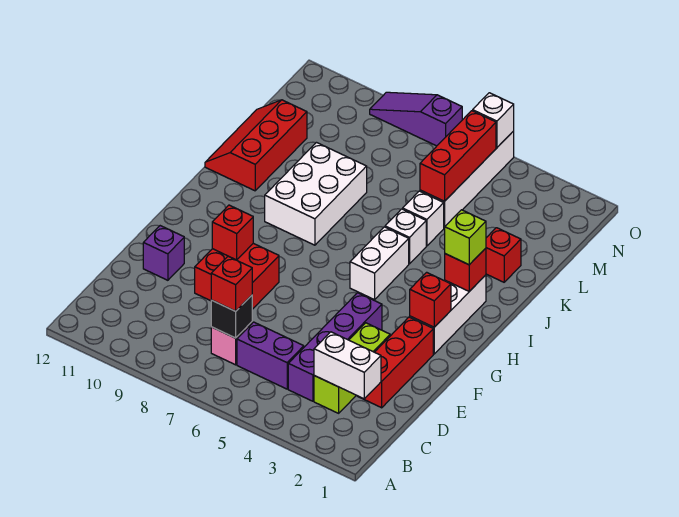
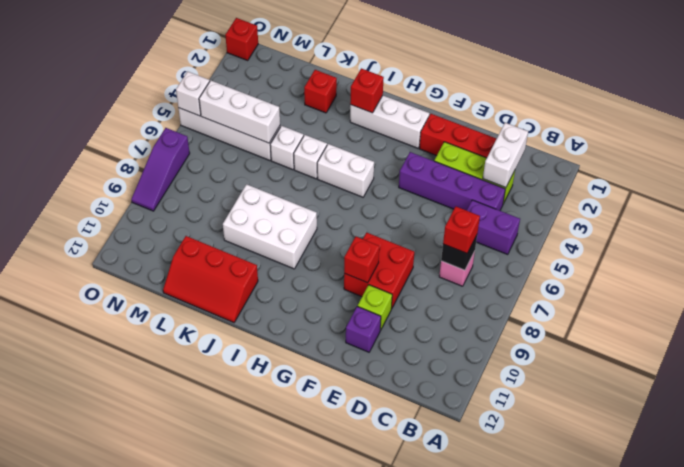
purple brick C5:C6 level 1 -> purple brick B5:C5 level 1
red brick G2 level 2 -> red brick O1 level 1
lime brick I2 level 3 -> lime brick E10 level 1
red brick L5:N5 level 2 -> white brick L5:N5 level 2

